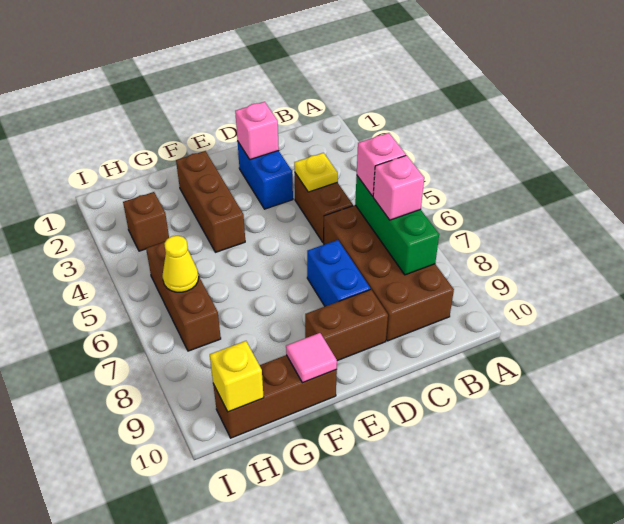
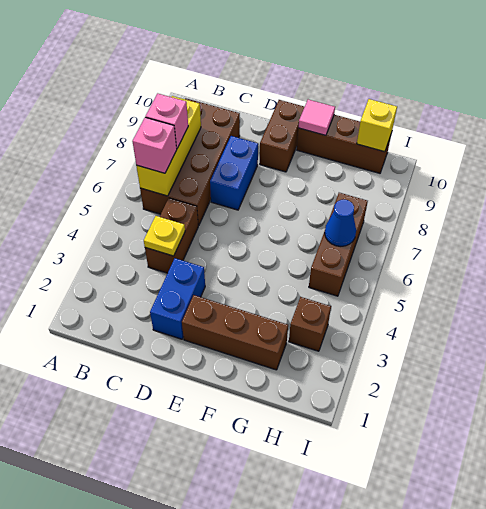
green brick B6:B8 level 2 -> yellow brick B6:B8 level 2
pink brick D2 level 2 -> none
brown brick D9:E9 level 1 -> brown brick E9:E10 level 1
brown brick F2:F4 level 1 -> brown brick E2:G2 level 1
yellow cone H6 level 2 -> blue cone H6 level 2

